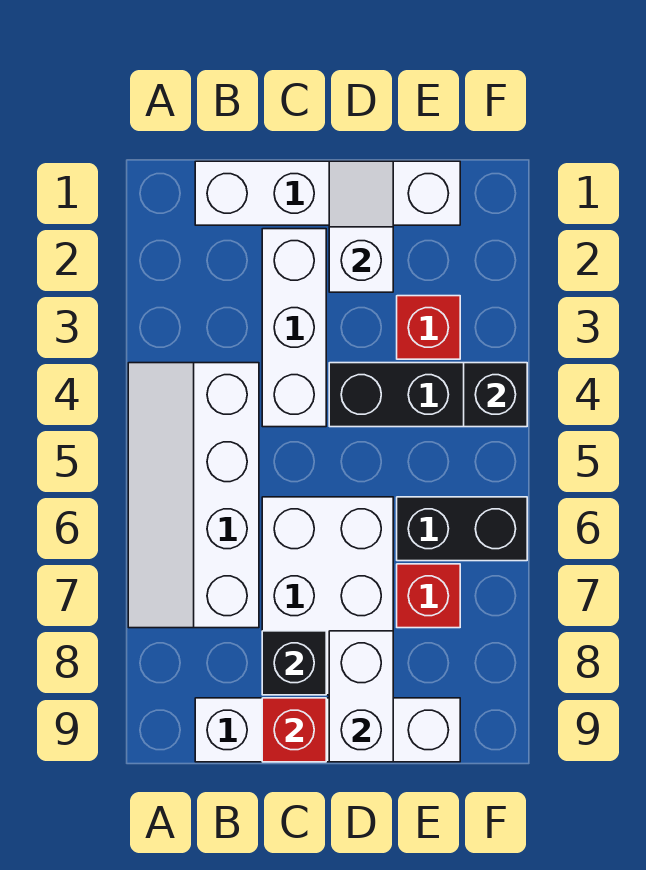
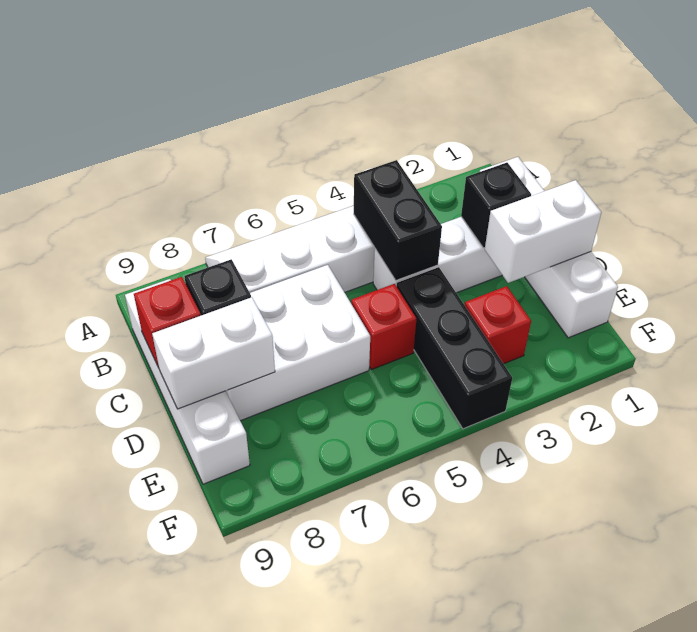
white slope D1:D2 level 2 top 2 -> white brick D1:D2 level 2
black brick E6:F6 level 1 -> black brick B4:C4 level 2
red brick E7 level 1 -> red brick D5 level 1
black brick F4 level 2 -> black brick C2 level 2

